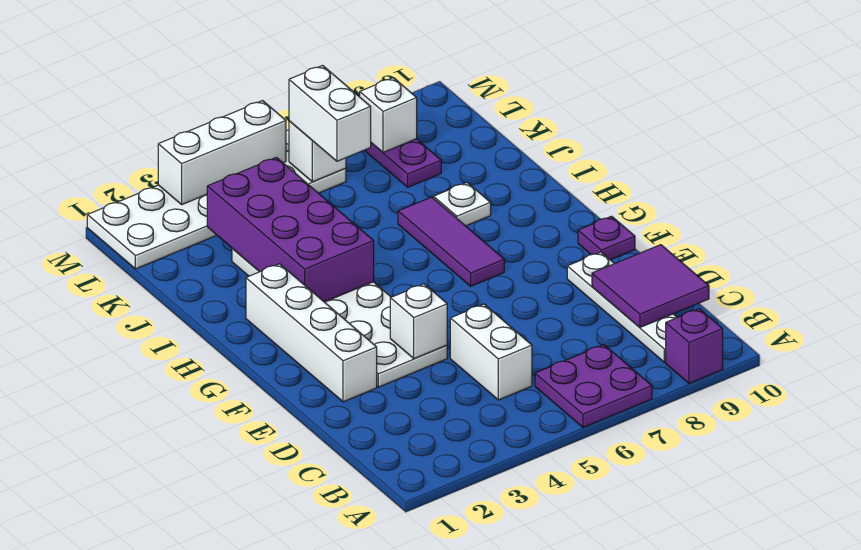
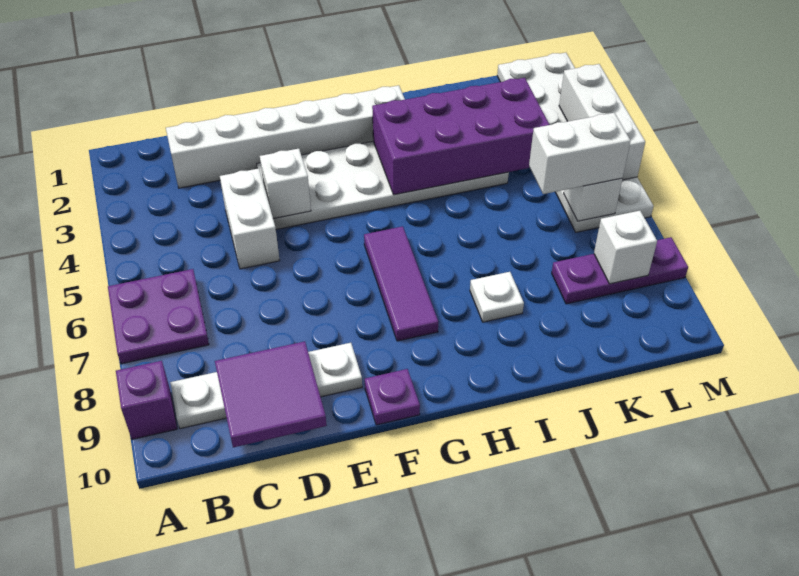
white brick C5:D5 level 1 -> white brick D4:D5 level 1
white brick E2:H2 level 1 -> white brick C2:H2 level 1
purple tile G7:I7 level 1 -> purple tile G6:G8 level 1

